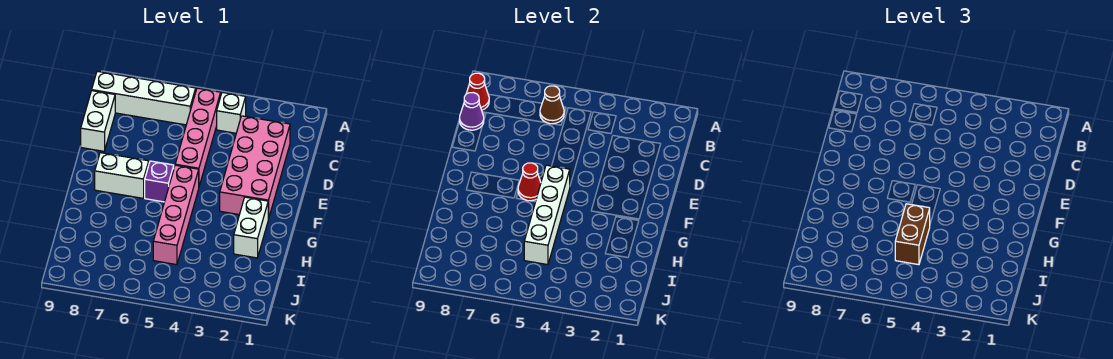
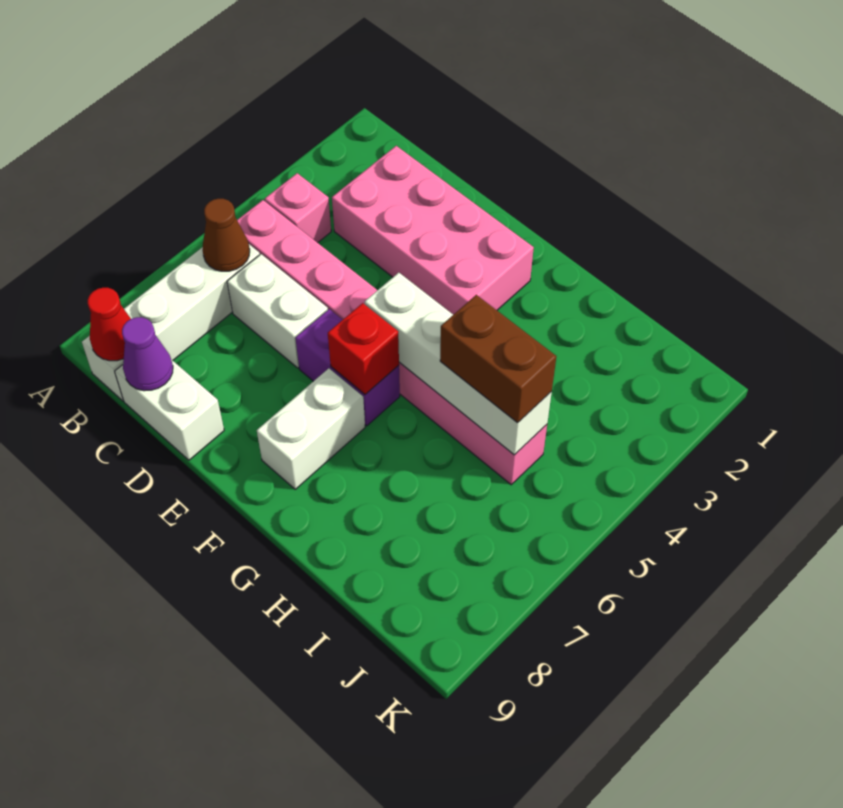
white brick B4 level 1 -> pink brick B4 level 1
purple brick F6 level 1 -> purple brick E6:F6 level 1
red cone F6 level 2 -> red brick F6 level 2
white brick G2:H2 level 1 -> white brick C6:D6 level 1

